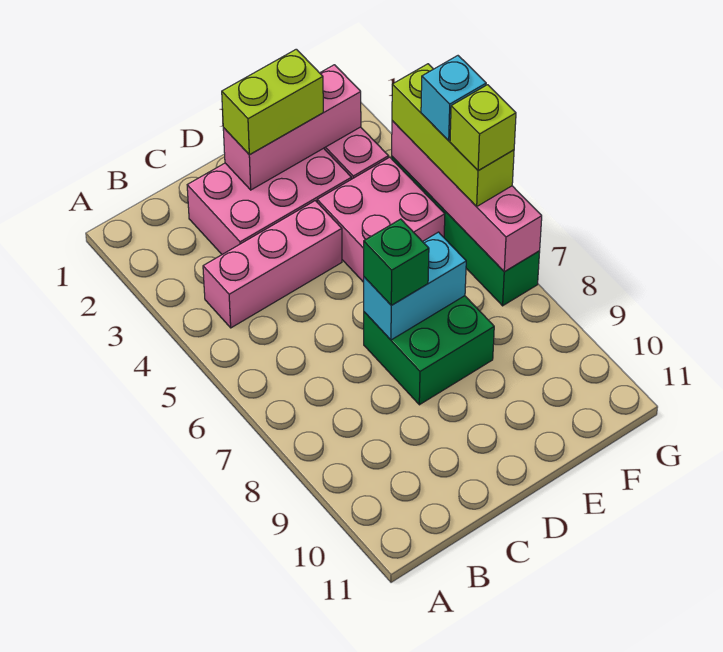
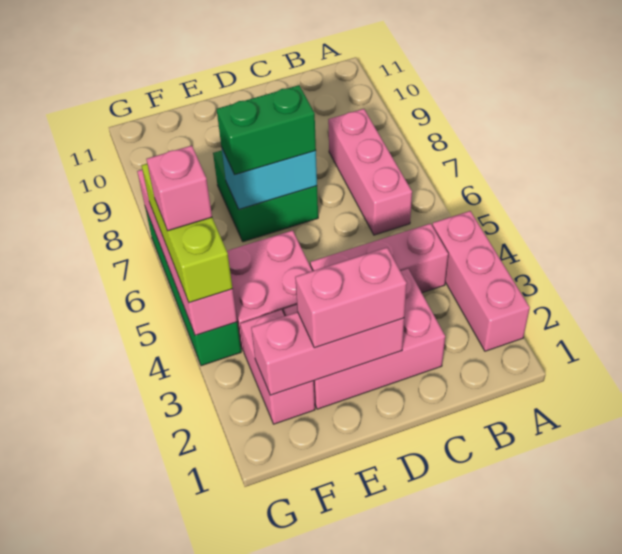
none -> pink brick A2:A4 level 1
none -> pink brick B6:B8 level 1
lime brick D2:E2 level 3 -> pink brick D2:E2 level 3
green brick D7 level 3 -> green brick D7:E7 level 3
cyan brick G5 level 4 -> pink brick G5 level 4
lime brick G6 level 4 -> none

